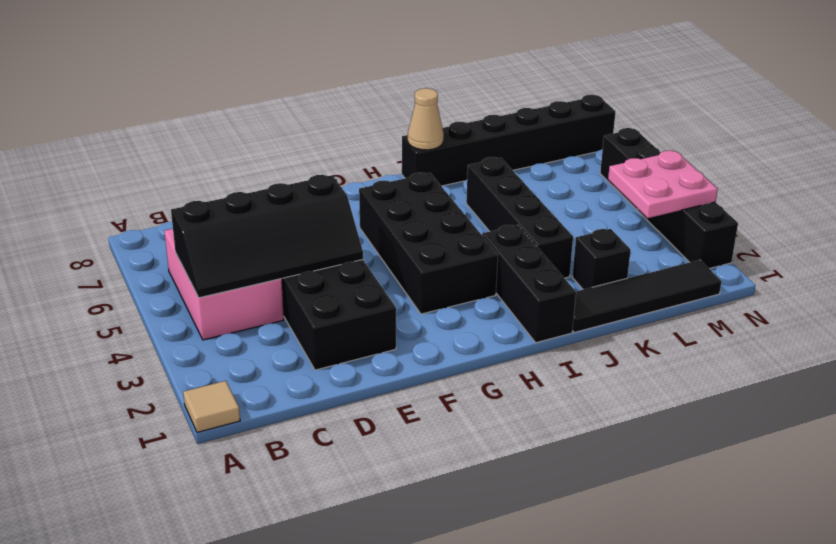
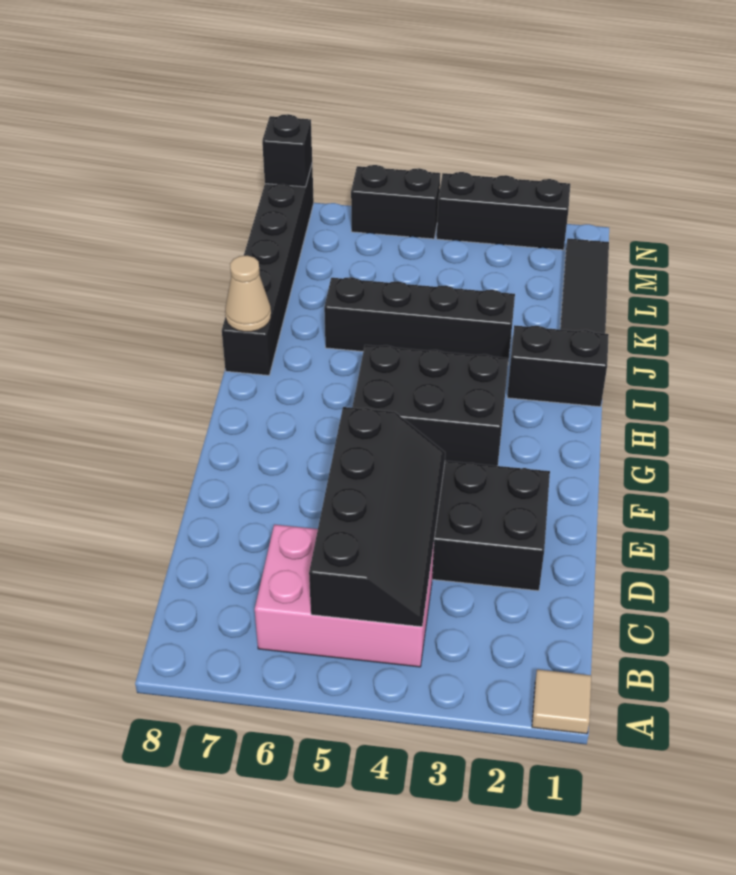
black brick G3:H6 level 1 -> black brick G3:H5 level 1
black brick I1:I3 level 1 -> black brick I1:I2 level 1
black brick K2 level 1 -> black brick N8 level 2
pink plate M3:N4 level 2 -> none

